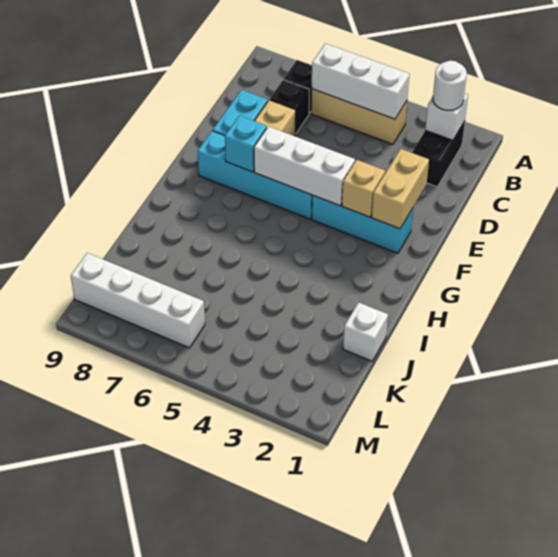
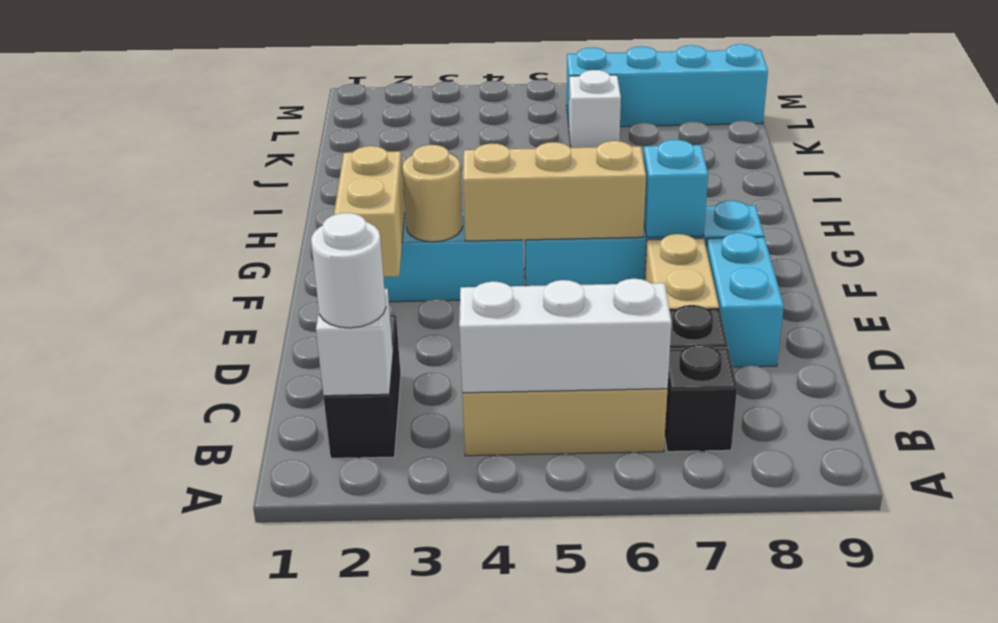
tan brick F3 level 2 -> tan round brick F3 level 2
white brick F4:F6 level 2 -> tan brick F4:F6 level 2
white brick J1 level 1 -> white brick K6 level 1
white brick L6:L9 level 1 -> cyan brick L6:L9 level 1

